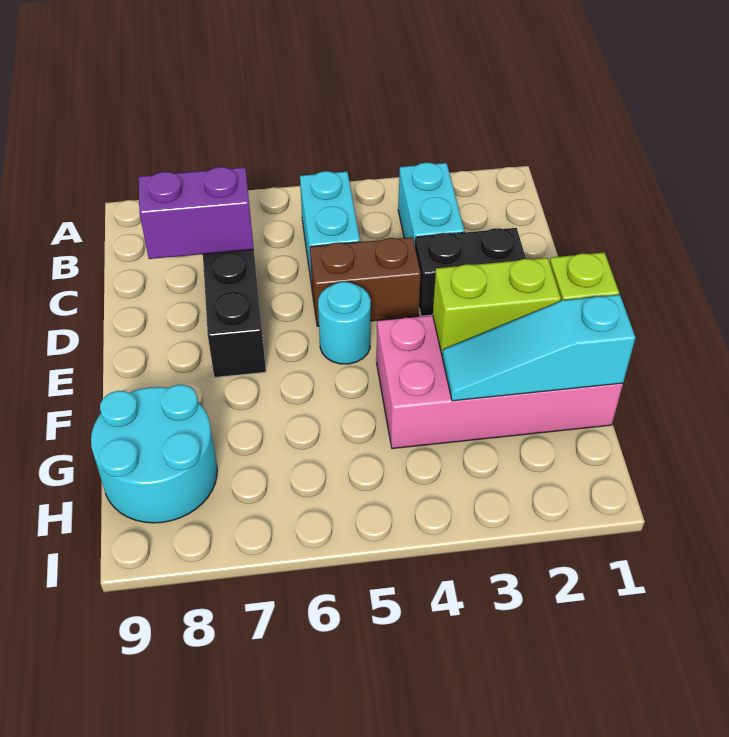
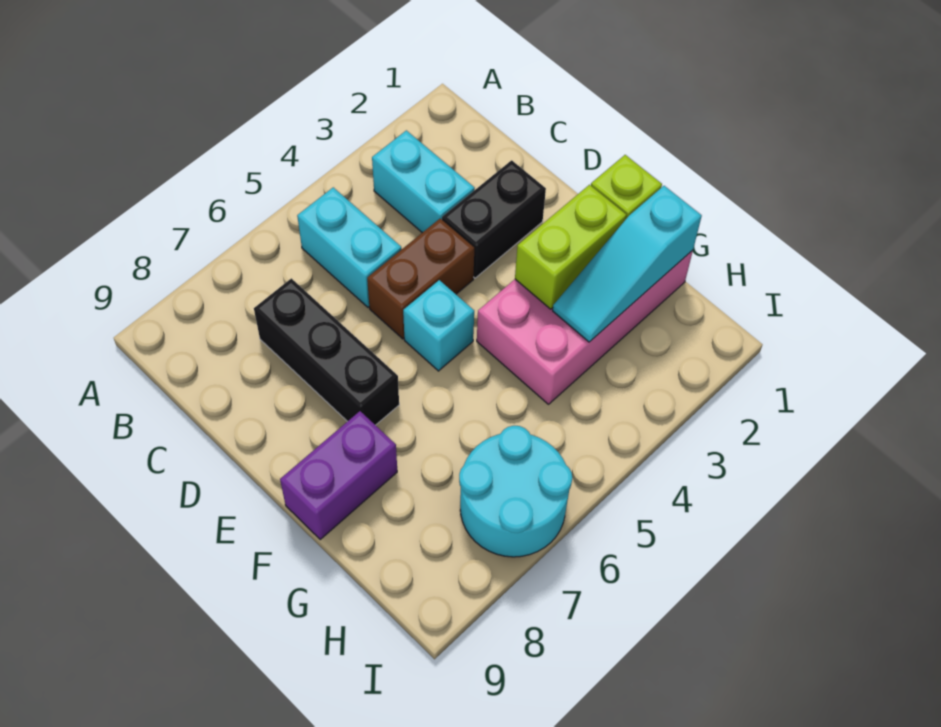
purple brick C7:C8 level 2 -> purple brick F8:F9 level 1
cyan round brick E5 level 1 -> cyan brick E5 level 1
cyan round brick G8:H9 level 1 -> cyan round brick H6:I7 level 1

